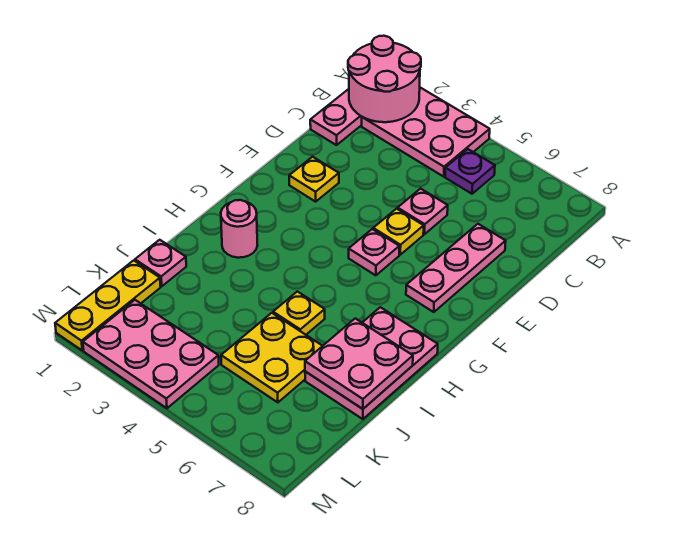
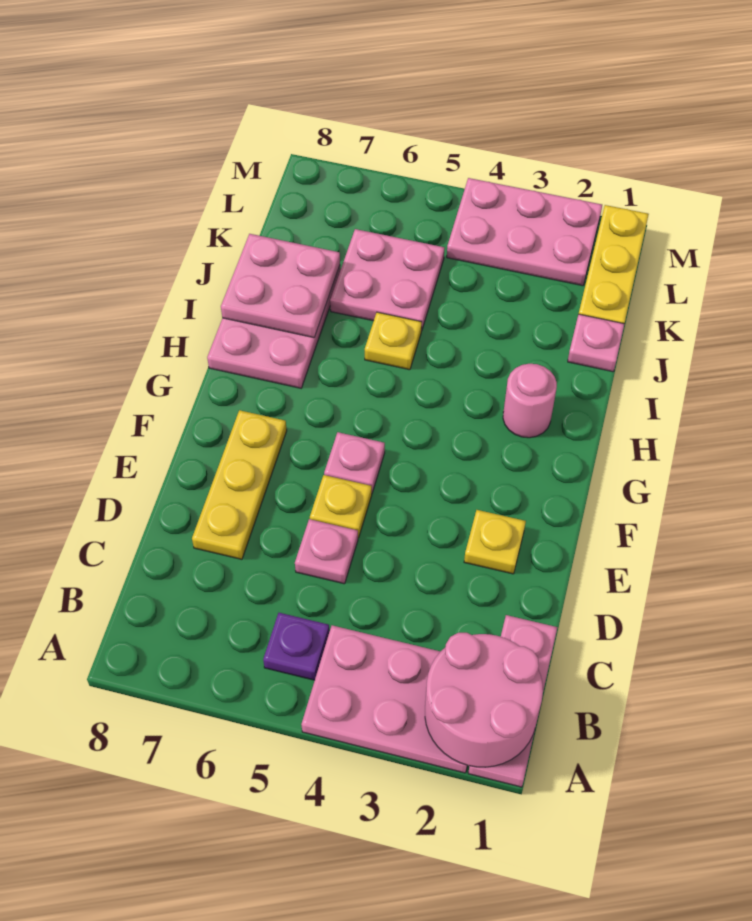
pink plate D7:F7 level 1 -> yellow plate D7:F7 level 1
yellow plate J5:K6 level 1 -> pink plate J5:K6 level 1

